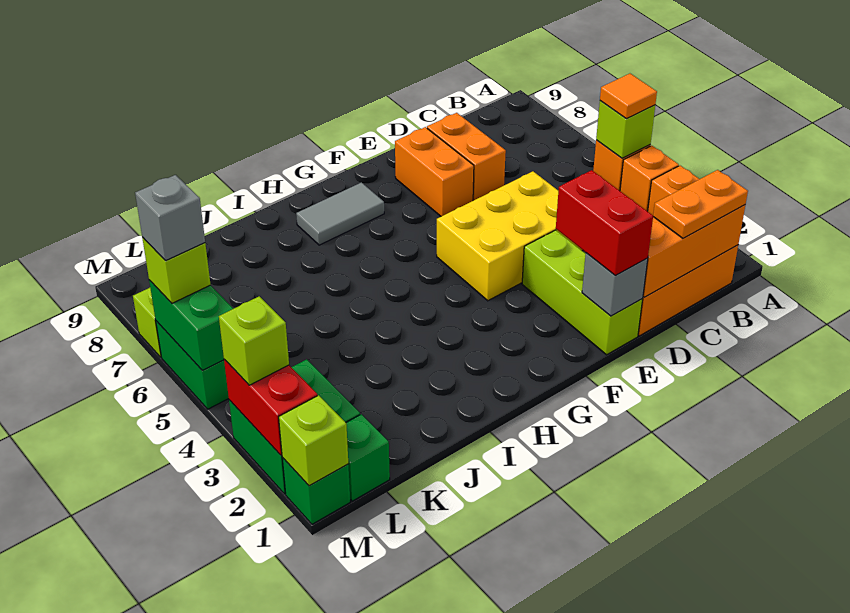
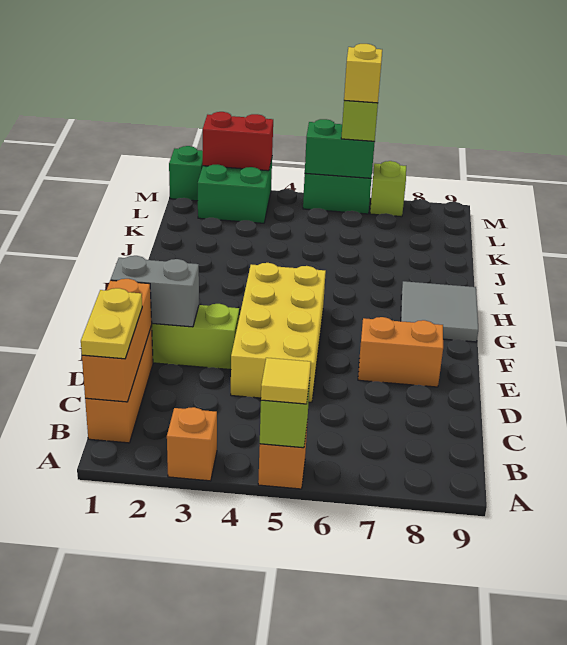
orange brick A4 level 1 -> none
orange tile A5 level 3 -> yellow tile A5 level 3
orange plate B1:C1 level 3 -> yellow plate B1:C1 level 3
yellow brick D4:F5 level 1 -> yellow brick D4:G5 level 1
orange brick D7:D8 level 1 -> none
grey brick E1 level 2 -> grey brick E1:E2 level 2
red brick E1:E2 level 3 -> none
grey tile G8:H8 level 1 -> grey tile G8:H9 level 1
green brick L1 level 1 -> none
lime brick M1 level 2 -> none
lime brick M3 level 3 -> none
grey brick M6 level 4 -> yellow brick M6 level 4

